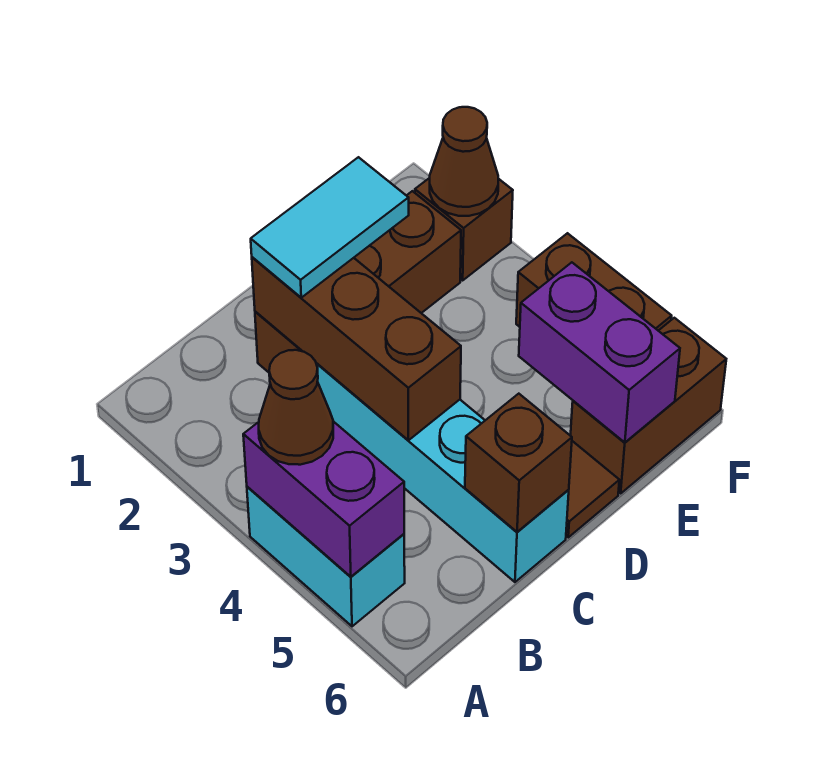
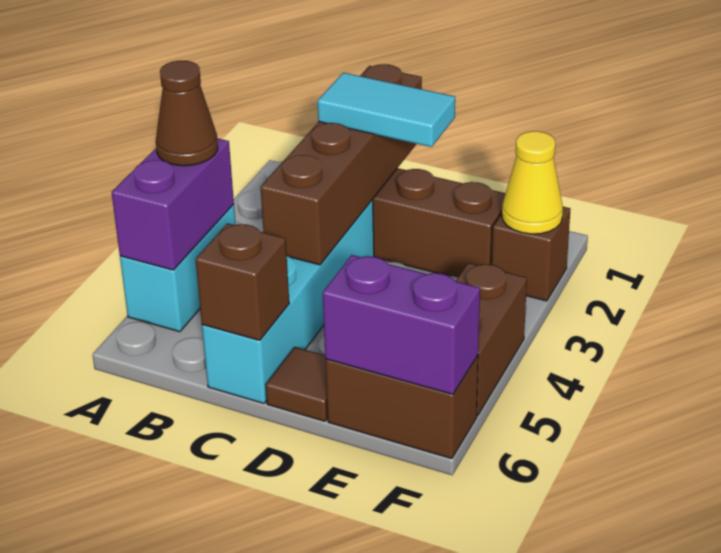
brown brick C2:C4 level 2 -> brown brick C1:C4 level 2
purple brick E5:E6 level 2 -> purple brick E6:F6 level 2
brown cone F2 level 2 -> yellow cone F2 level 2

